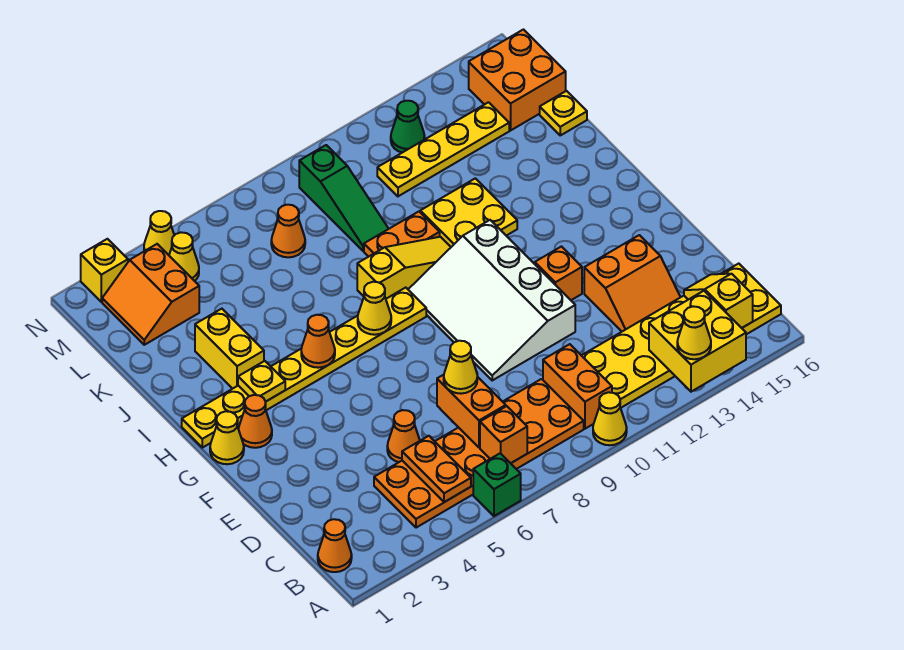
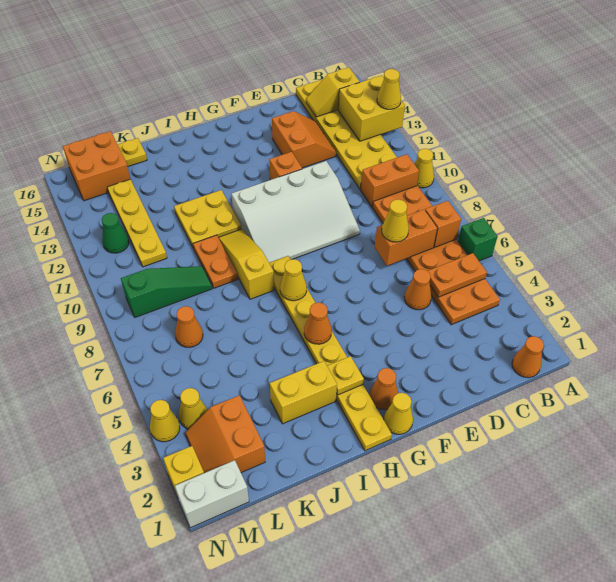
orange slope L2:M3 level 1 top 3 -> orange slope L2:M3 level 1 top L
none -> white brick M1:N1 level 1

